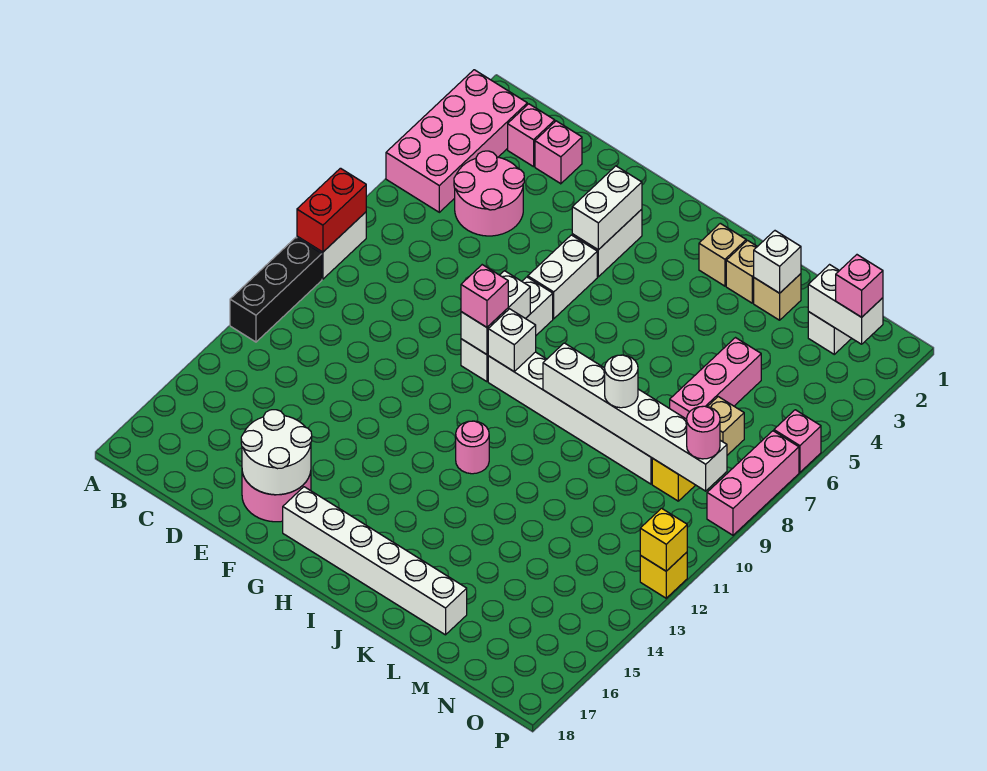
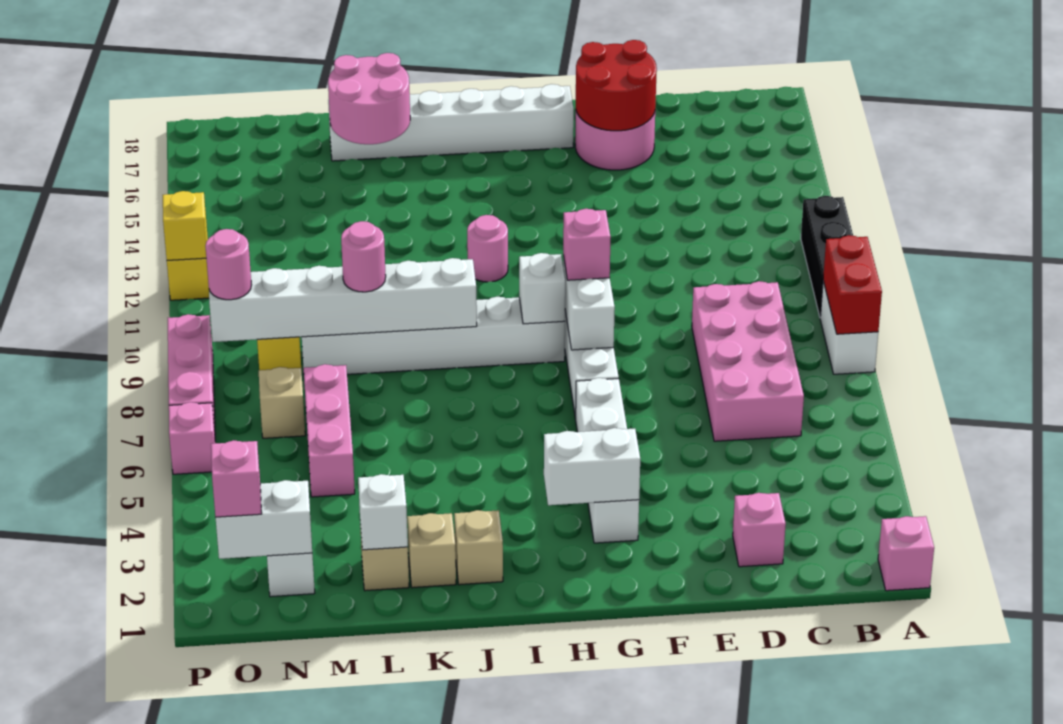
pink brick A2:B5 level 1 -> pink brick C6:D9 level 1
pink brick C2 level 1 -> pink brick A1 level 1
pink round brick C4:D5 level 1 -> pink round brick K16:L17 level 2
white round brick E16:F17 level 2 -> red round brick E16:F17 level 2
white brick G3:G4 level 2 -> white brick G3:H3 level 2
white round brick L9 level 3 -> pink round brick L9 level 3

